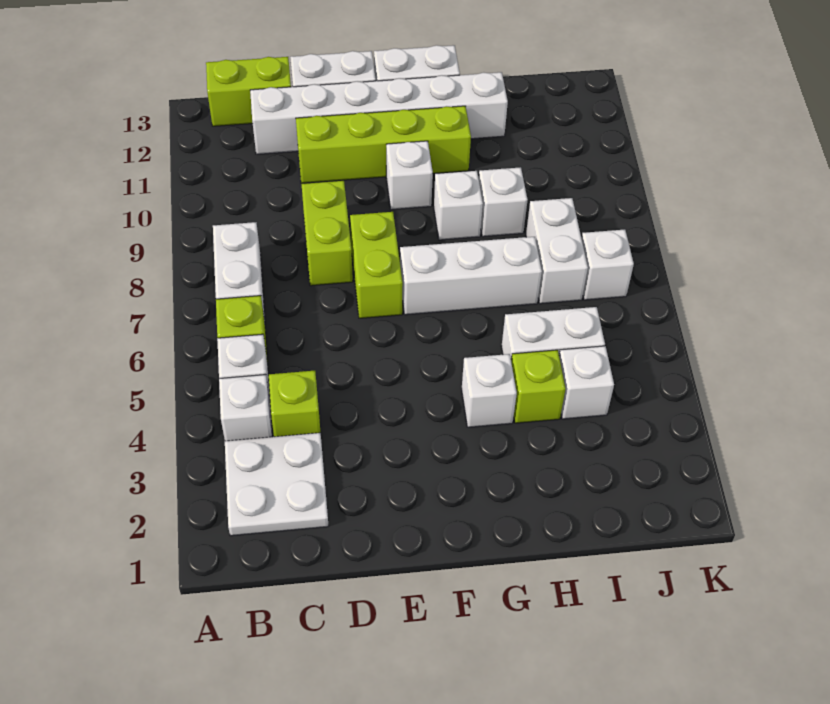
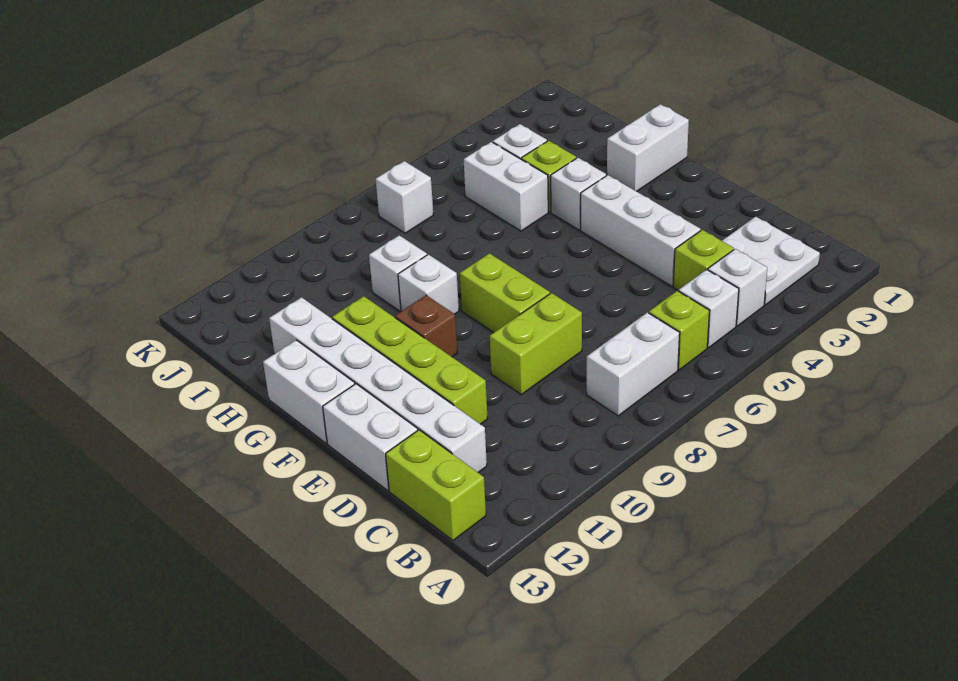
lime brick E7:E8 level 1 -> lime brick E8:F8 level 1
white brick F7:H7 level 1 -> white brick D4:F4 level 1
white brick F10 level 1 -> brown brick F10 level 1
white brick I7:I8 level 1 -> white brick G1:G2 level 1

